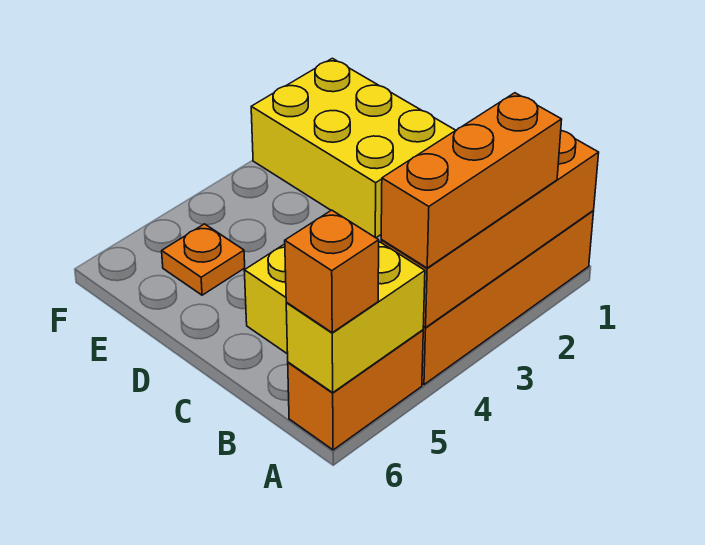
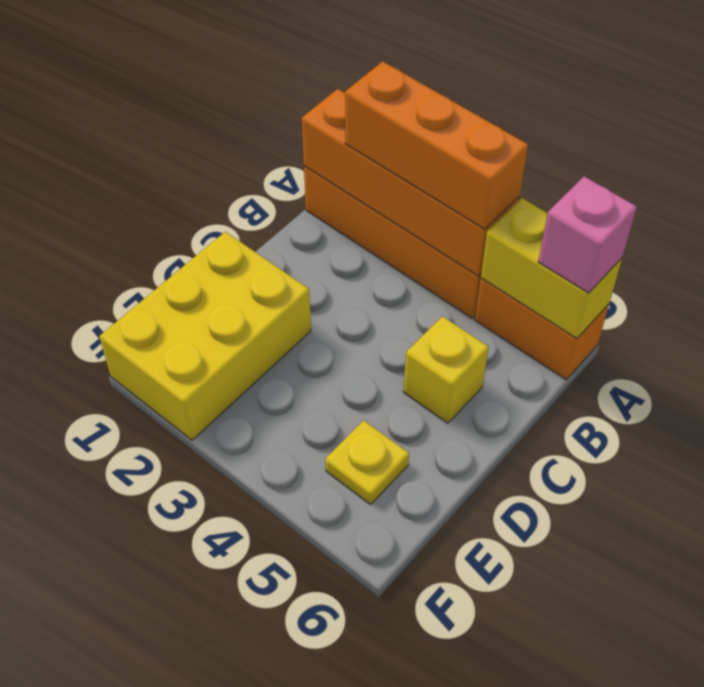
orange brick A6 level 3 -> pink brick A6 level 3
orange plate E5 level 1 -> yellow plate E5 level 1

